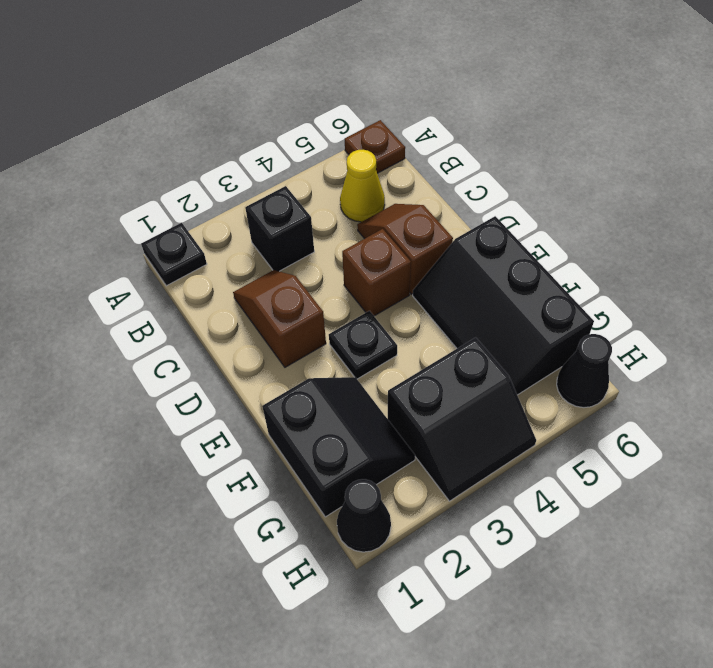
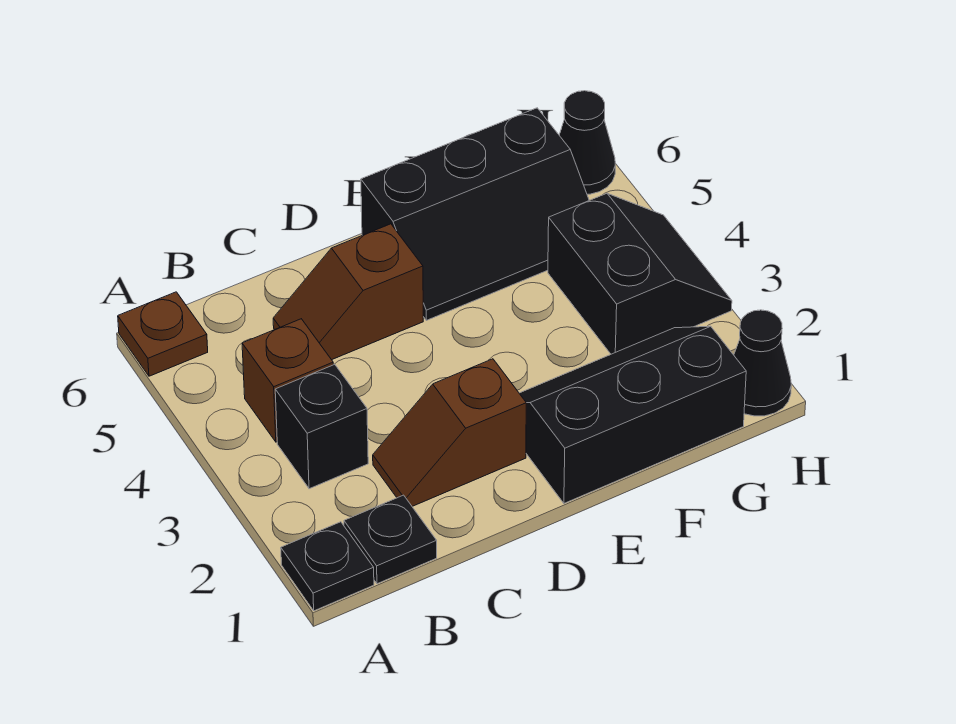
yellow cone B5 level 1 -> none
brown brick D4 level 1 -> brown brick B4 level 1
black plate E3 level 1 -> black plate B1 level 1
black slope F1:G2 level 1 top 1 -> black slope E1:G2 level 1 top 1

